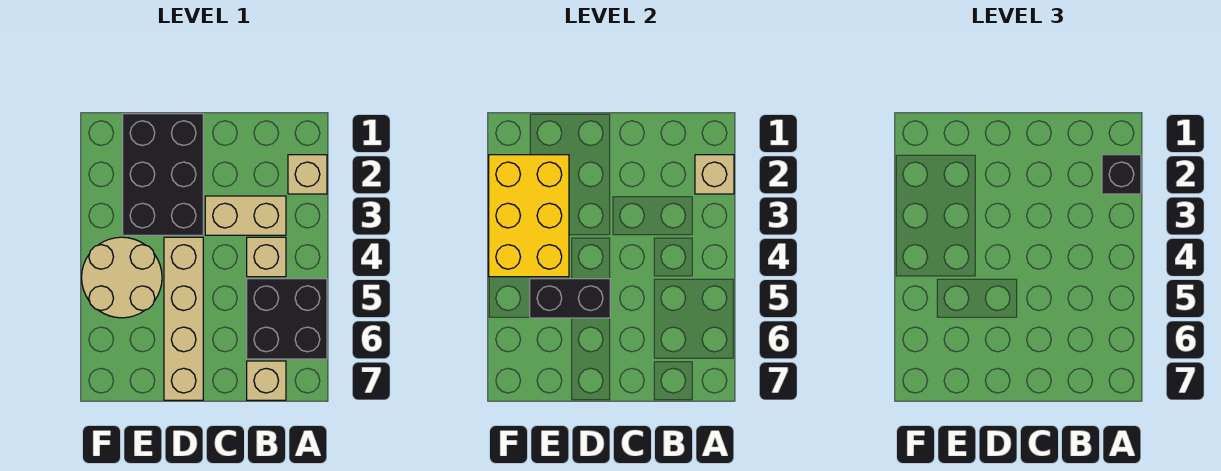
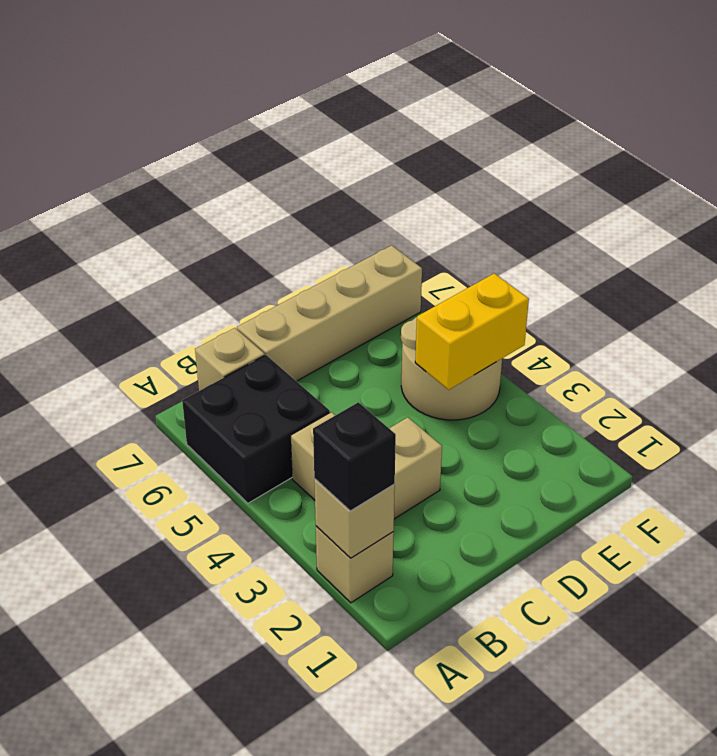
black brick D1:E3 level 1 -> none
tan brick D4:D7 level 1 -> tan brick C7:F7 level 1
black brick D5:E5 level 2 -> none
yellow brick E2:F4 level 2 -> yellow brick E4:F4 level 2

